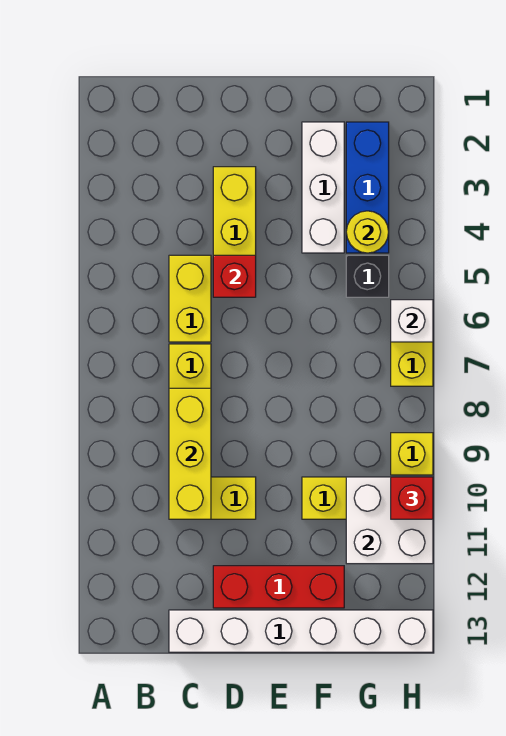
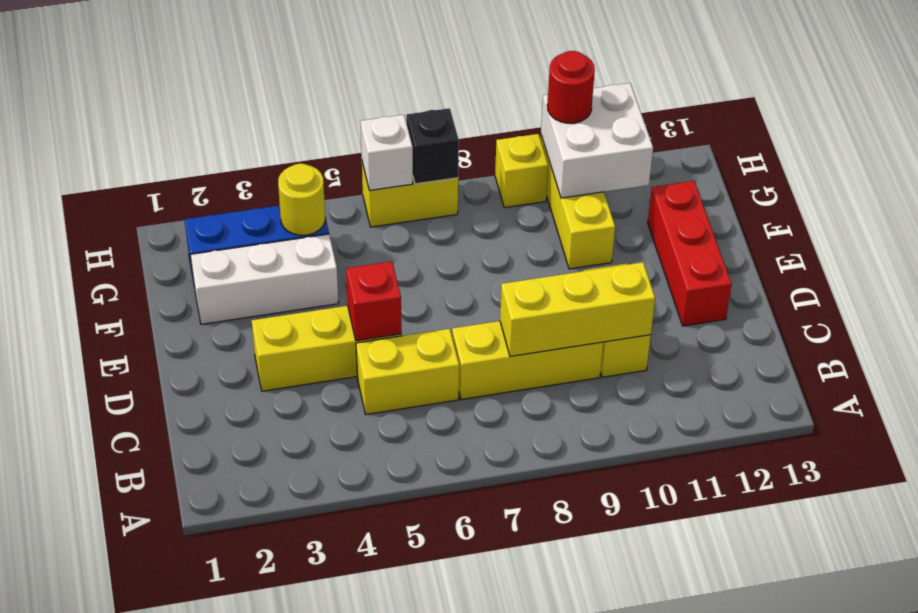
white brick C13:H13 level 1 -> none
black brick G5 level 1 -> black brick H7 level 2
red brick H10 level 3 -> red round brick H10 level 3

